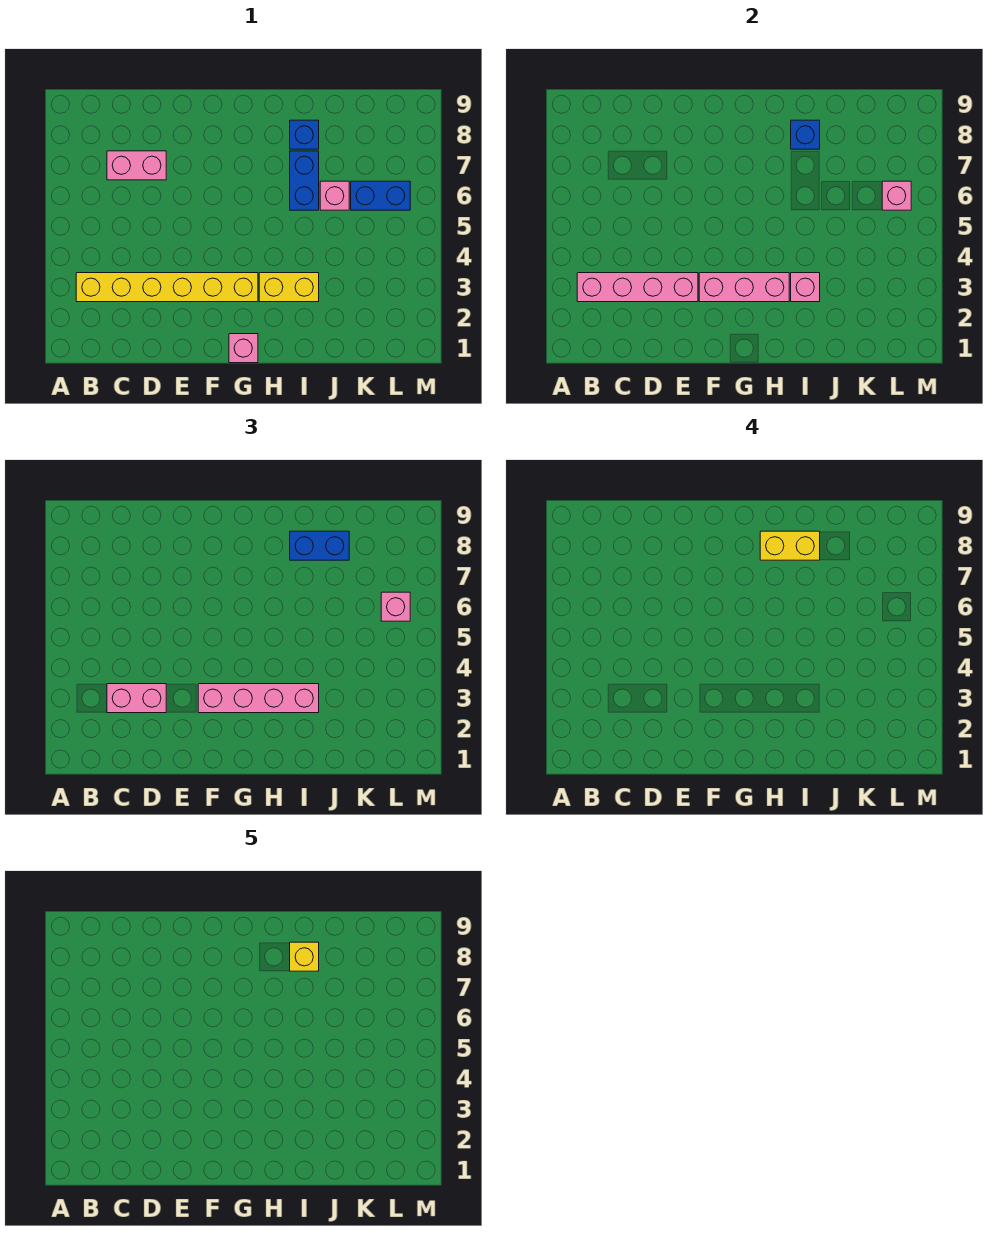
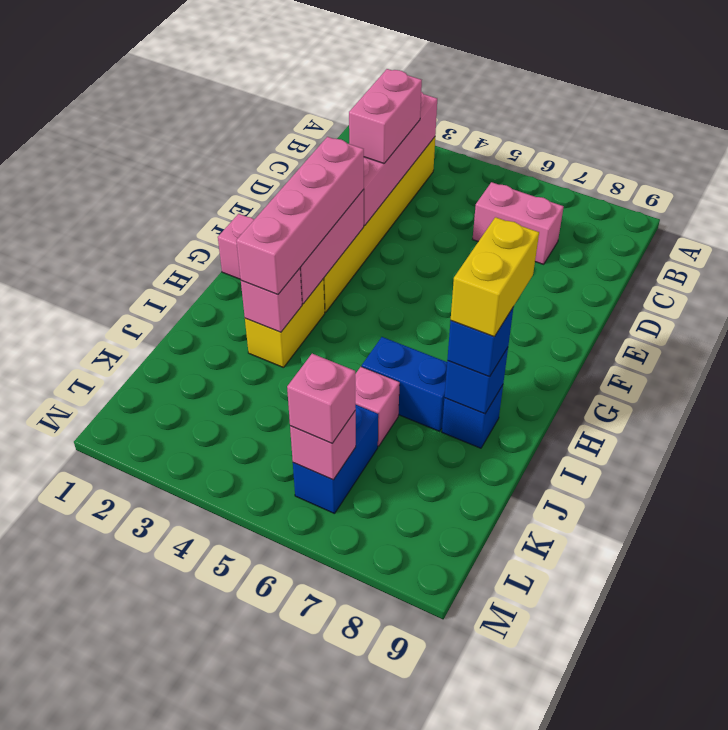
pink brick C7:D7 level 1 -> pink brick C6:C7 level 1
blue brick I8:J8 level 3 -> blue brick I8 level 3
yellow brick I8 level 5 -> none

